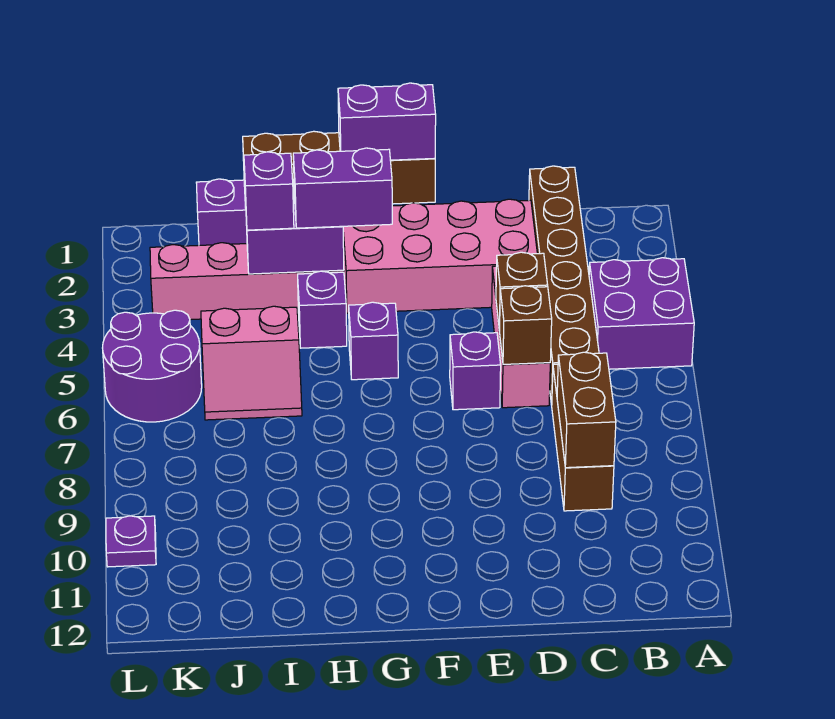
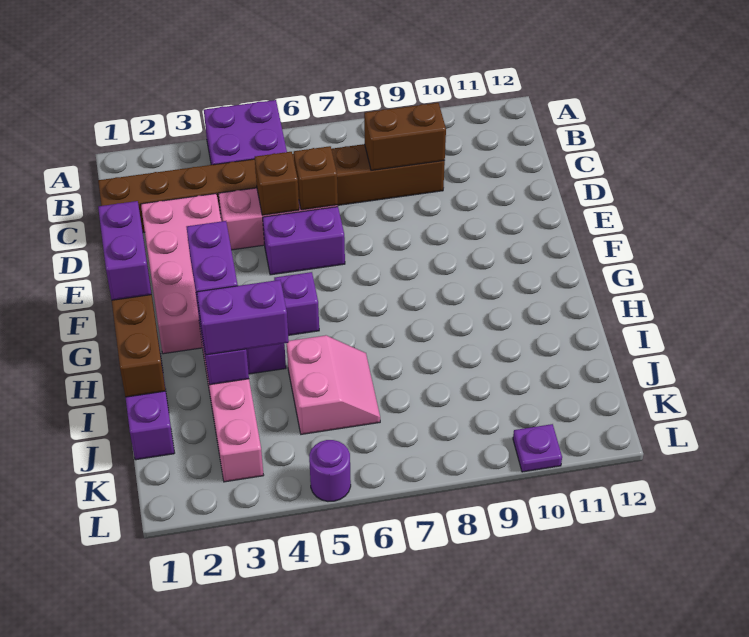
purple brick E6 level 1 -> purple brick E5:E6 level 1
purple brick I3 level 3 -> purple brick I3:I4 level 3
purple round brick K5:L6 level 1 -> purple round brick L5 level 1

